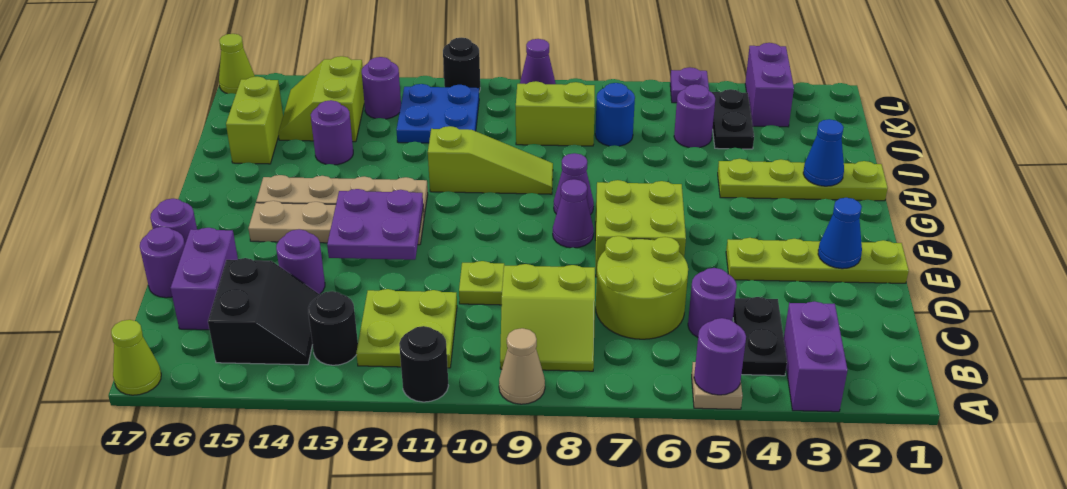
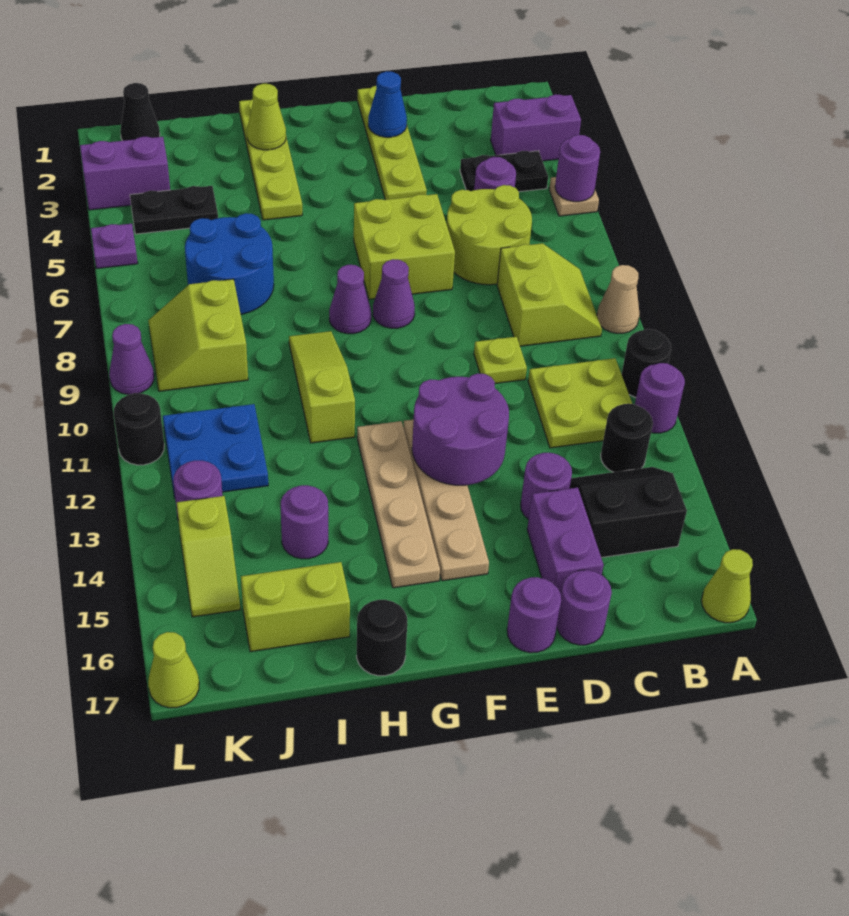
purple brick C16:D16 level 1 -> purple brick D15:D16 level 1
purple plate E12:F13 level 2 -> purple round brick E12:F13 level 2
blue cone H2 level 2 -> lime cone H2 level 2
none -> black round brick H17 level 1
purple round brick J5 level 1 -> purple round brick A12 level 1
blue round brick J7 level 1 -> blue round brick I6:J7 level 1
lime slope J14:K15 level 1 top 14 -> lime slope K14:K15 level 1 top 14
none -> black cone K1 level 1

